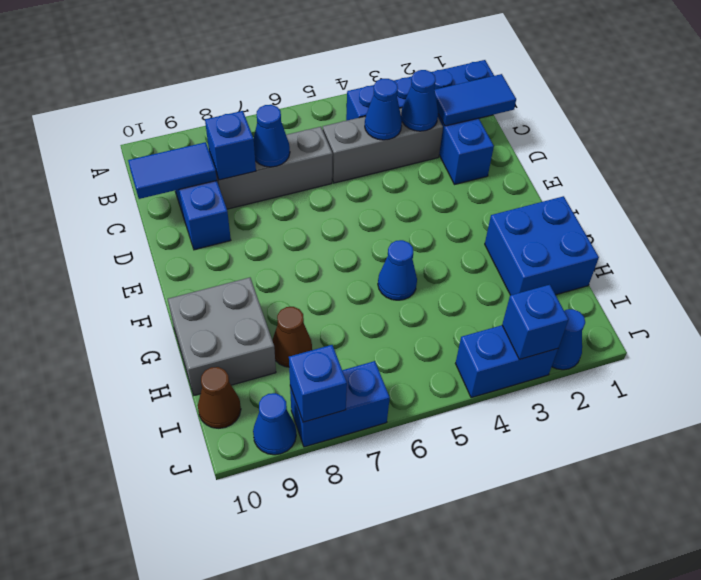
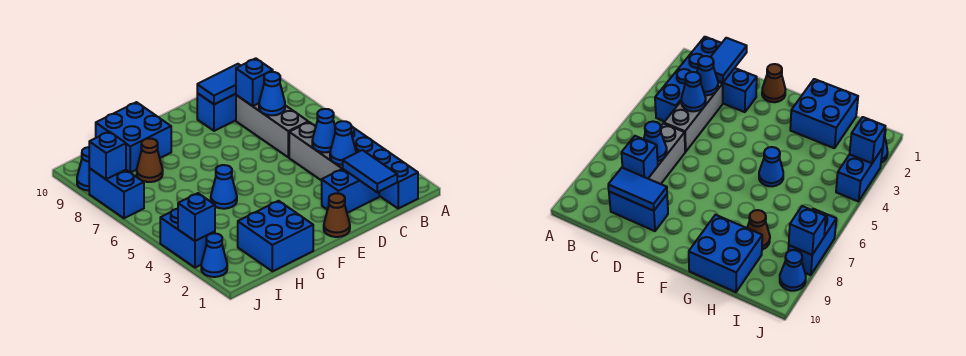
blue tile C9:C10 level 2 -> blue tile C9:D9 level 2
grey brick G9:H10 level 1 -> blue brick G9:H10 level 1
brown cone I10 level 1 -> brown cone E1 level 1

